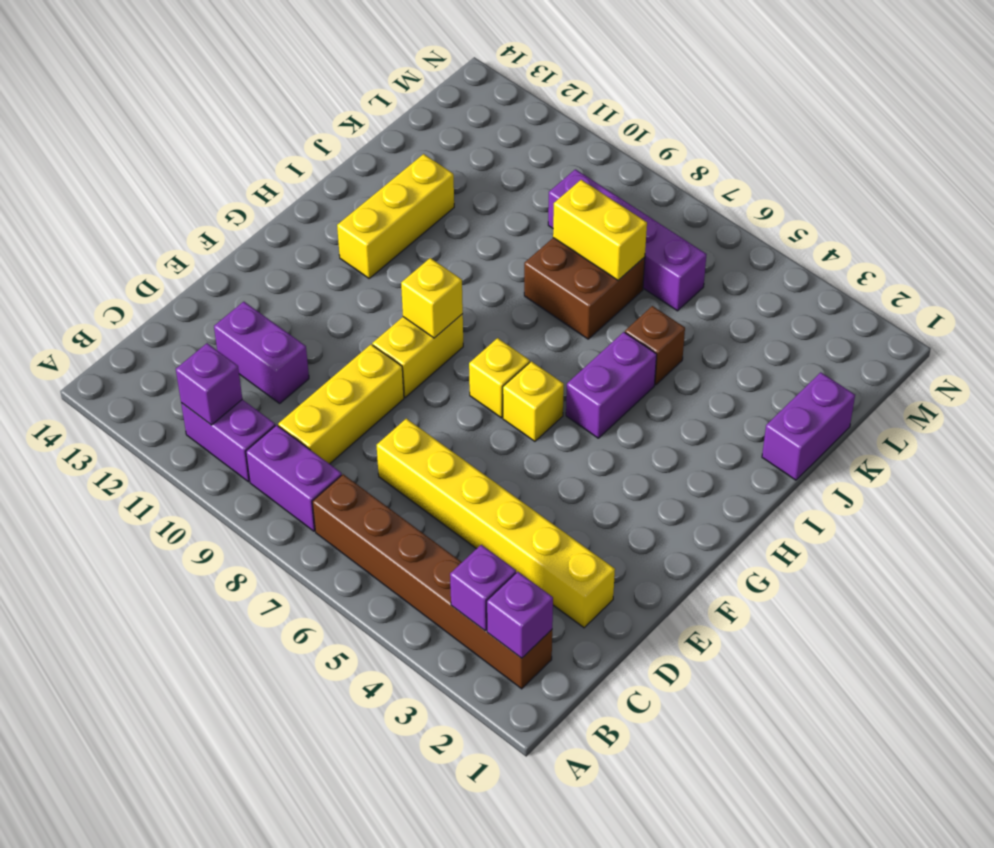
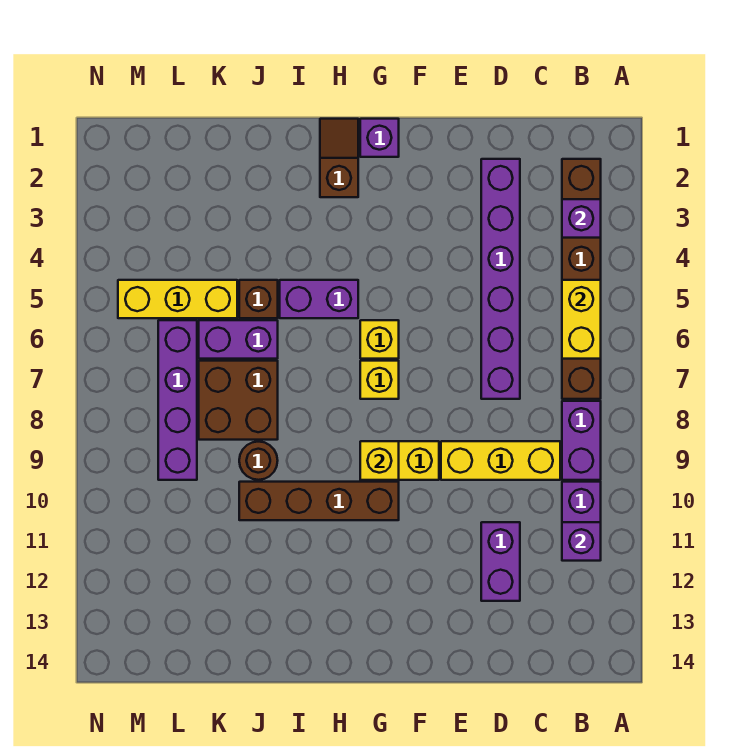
purple brick B2 level 2 -> purple brick G1 level 1
yellow brick D2:D7 level 1 -> purple brick D2:D7 level 1
none -> brown brick G10:J10 level 1
none -> brown slope H1:H2 level 1 top 2
yellow brick H12:J12 level 1 -> yellow brick K5:M5 level 1
purple brick J1:K1 level 1 -> purple brick J6:K6 level 1
none -> brown round brick J9 level 1
yellow brick K7:K8 level 2 -> yellow brick B5:B6 level 2

